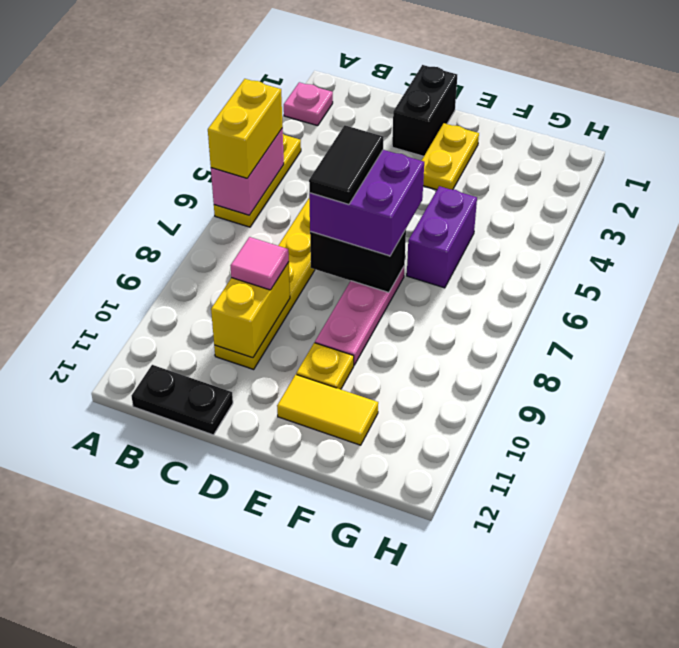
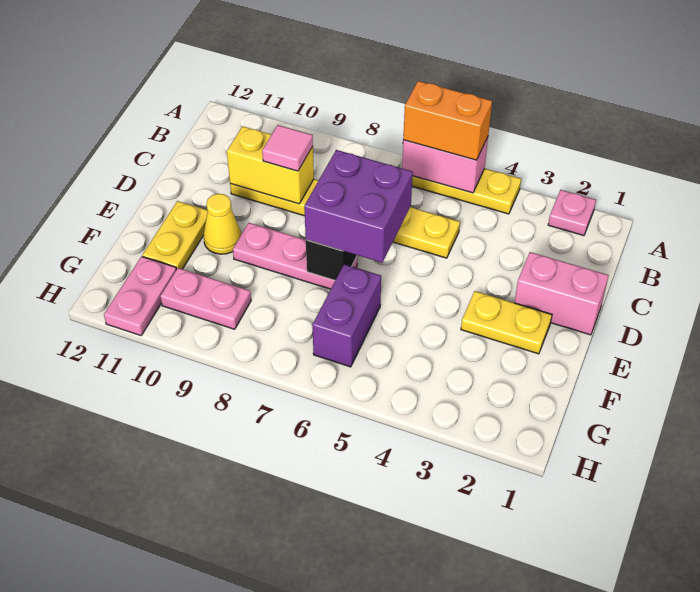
yellow brick A5:A6 level 3 -> orange brick A5:A6 level 3
black plate B12:C12 level 1 -> none
black brick D1:D2 level 1 -> pink brick D1:D2 level 1
black tile D6:D7 level 4 -> none
yellow plate E10 level 1 -> yellow cone E10 level 1
yellow tile E11:F11 level 1 -> yellow plate E11:F11 level 1
purple brick F5:F6 level 1 -> purple brick F6:G6 level 1
none -> pink plate G9:G10 level 1
none -> pink plate G11:H11 level 1

